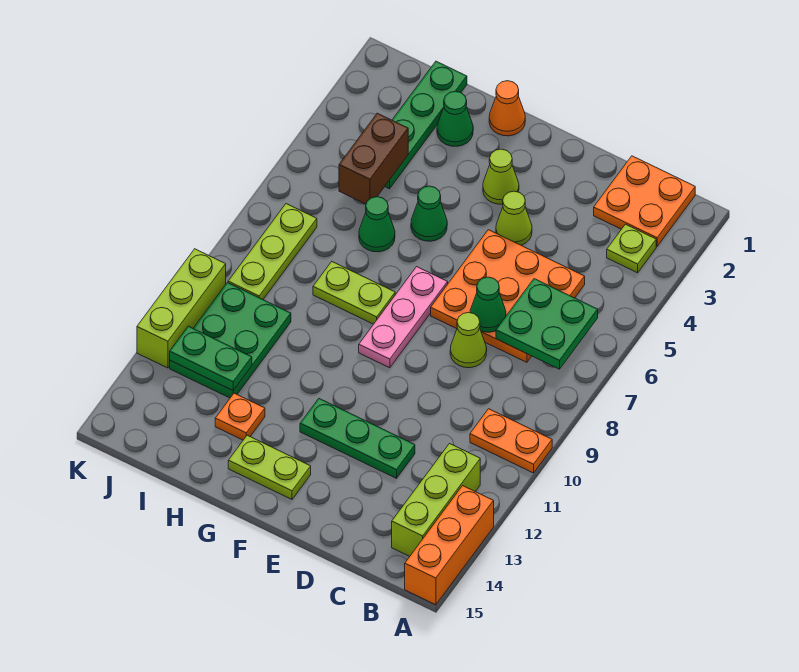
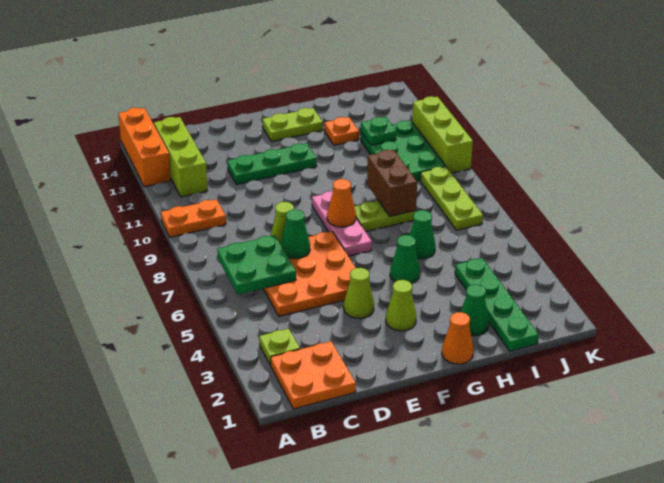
none -> orange cone F8 level 2
brown brick I4:I5 level 2 -> brown brick H8:H9 level 2
green plate I12:J12 level 2 -> green plate I12 level 2

